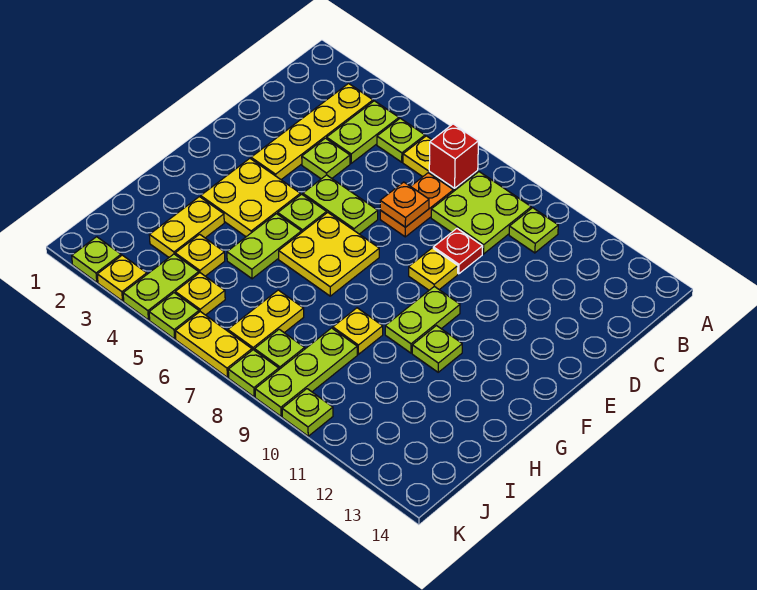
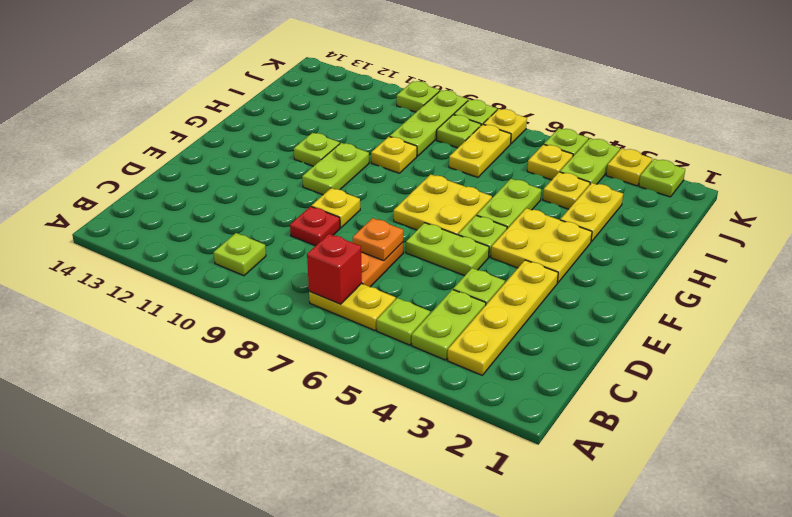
lime plate B8:C9 level 1 -> none
yellow plate K6:K7 level 1 -> yellow plate K7 level 1

